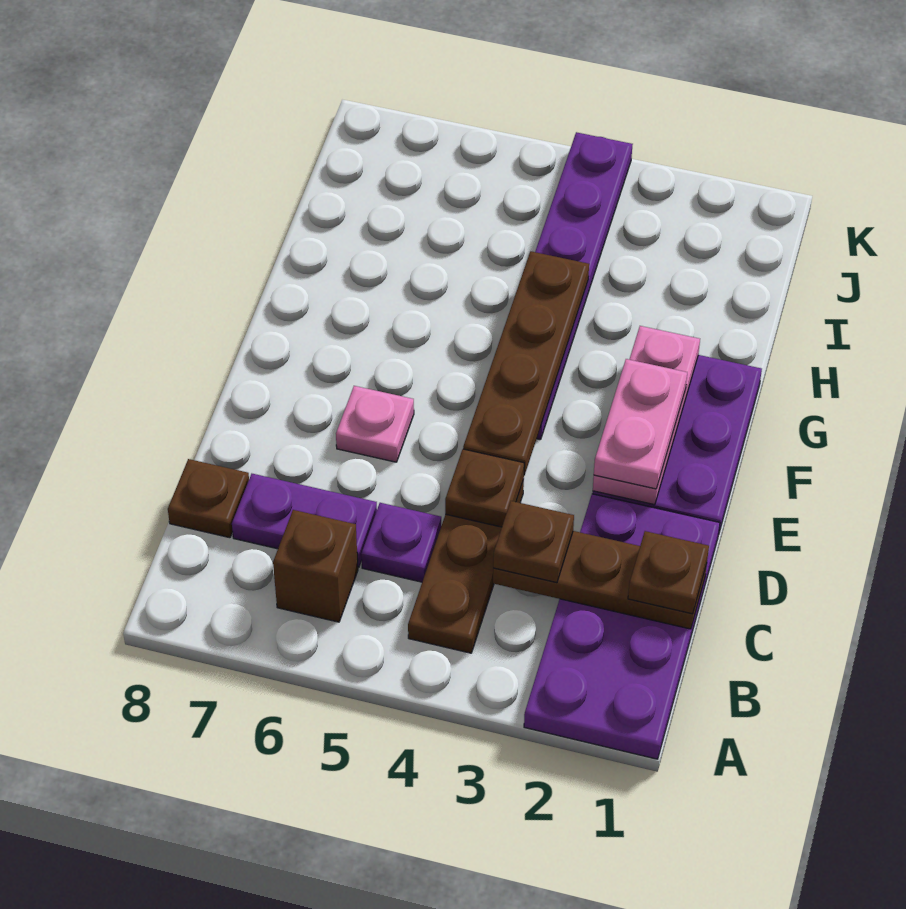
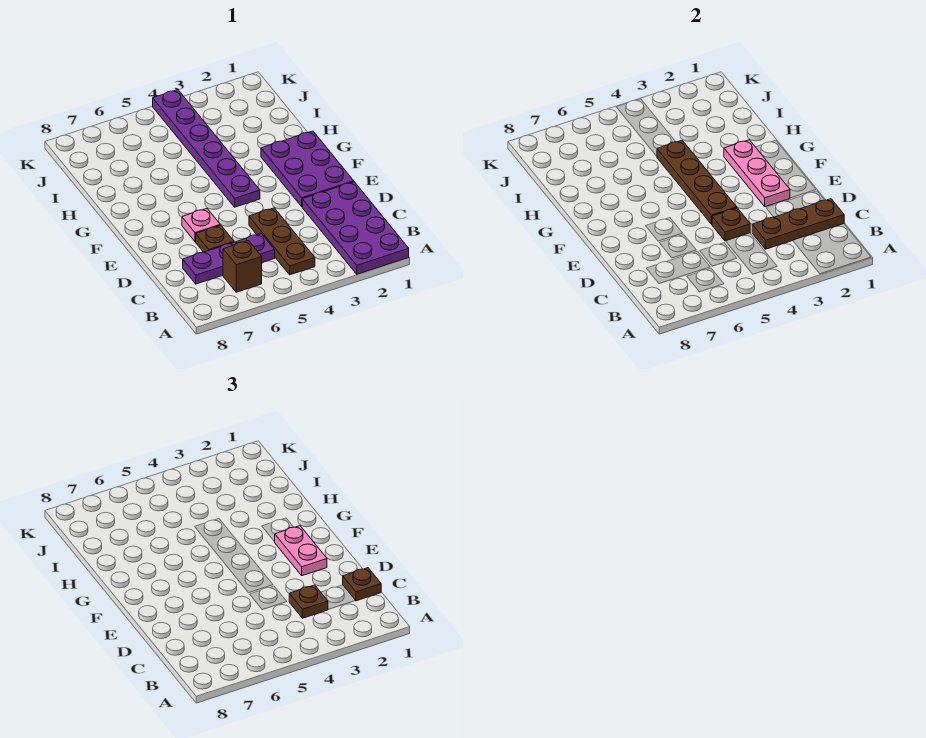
brown plate C8 level 1 -> brown plate D6 level 1

